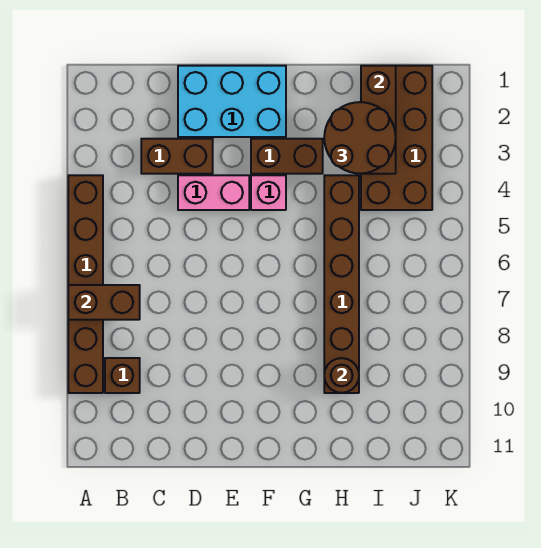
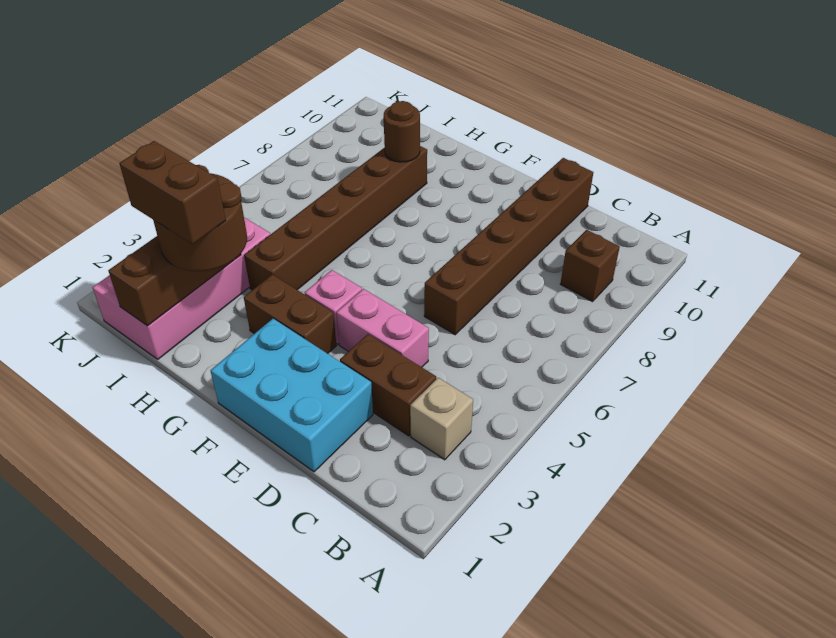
brown brick A4:A9 level 1 -> brown brick D6:D11 level 1
brown brick A7:B7 level 2 -> brown brick H2:I2 level 4
none -> tan brick B3 level 1
brown brick I1:J4 level 1 -> pink brick I1:J4 level 1

